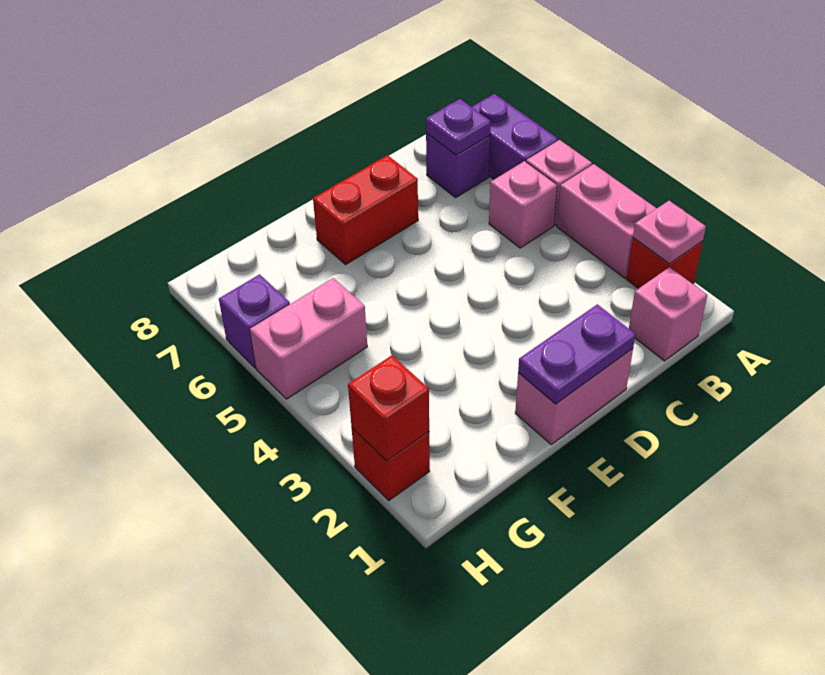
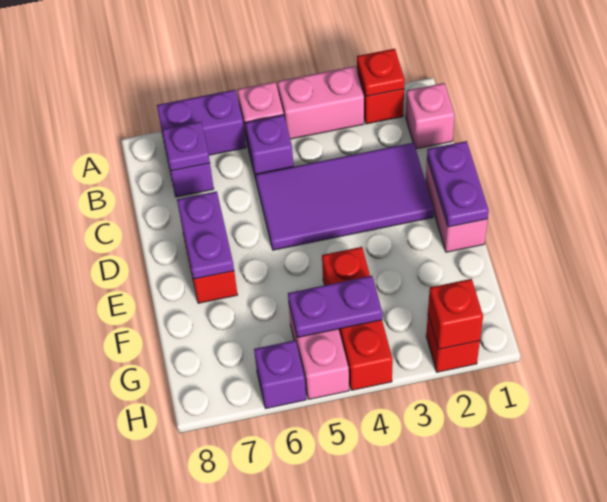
pink plate A2 level 2 -> red plate A2 level 2
pink brick B5 level 1 -> purple brick B5 level 1
none -> purple tile C2:D5 level 1
none -> purple plate D7:E7 level 2
none -> red brick F4:H4 level 1
none -> purple plate G4:G5 level 2

